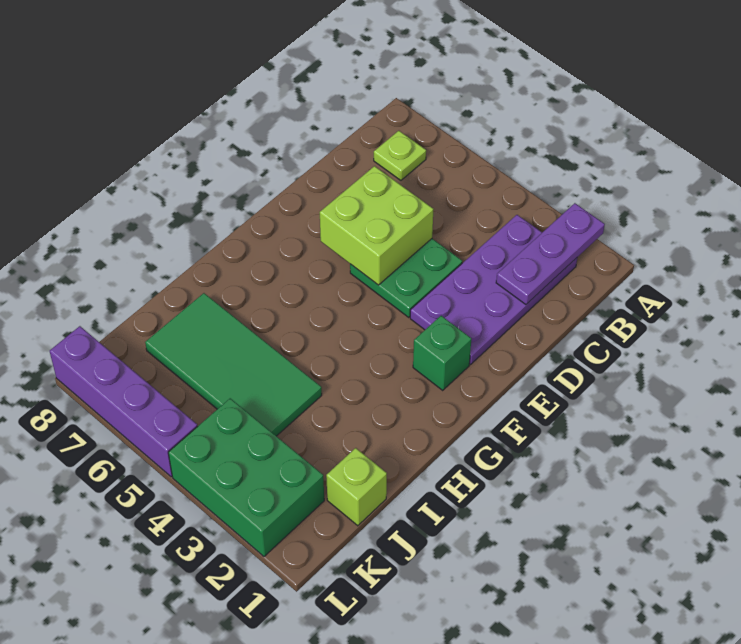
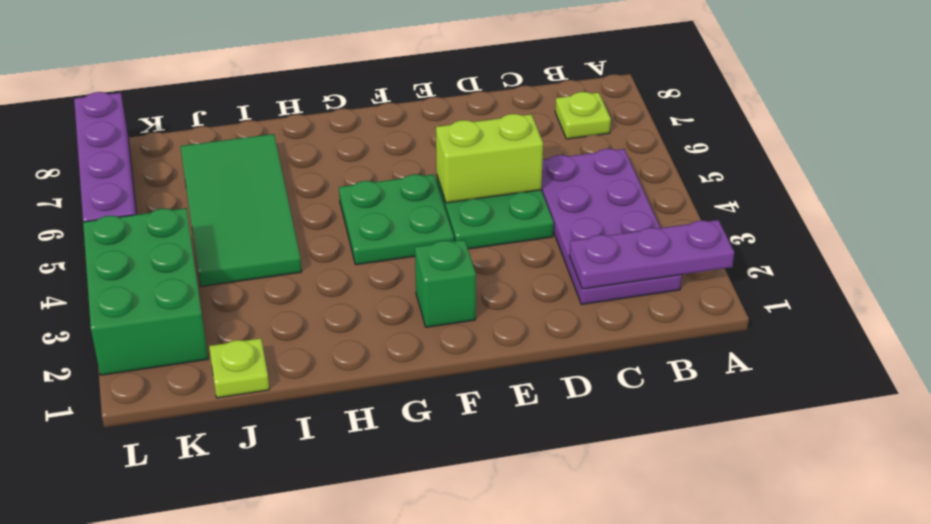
purple plate B2:E3 level 1 -> purple plate B2:C5 level 1
lime brick D5:E6 level 2 -> lime brick D5:E5 level 2
none -> green plate F4:G5 level 1
lime brick J1 level 1 -> lime plate J1 level 1

